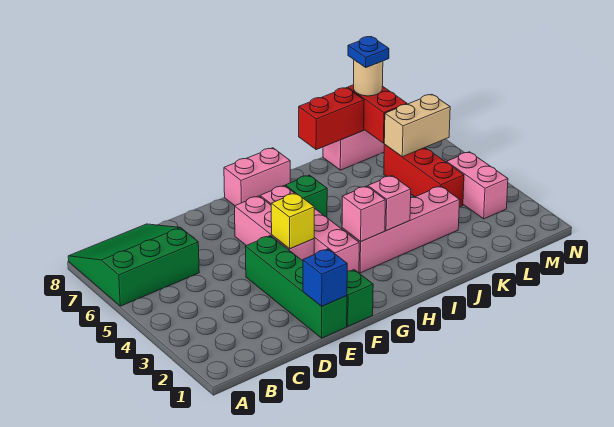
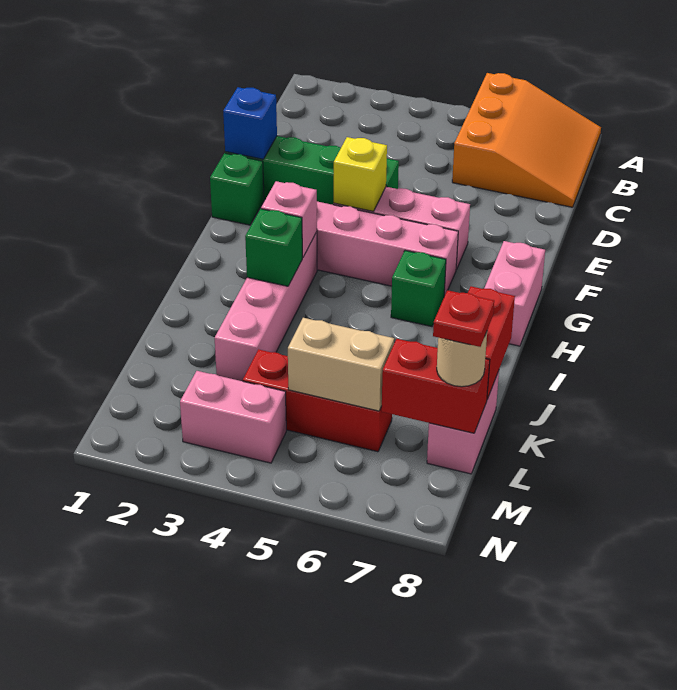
green slope A6:C8 level 1 top 6 -> orange slope A6:C8 level 1 top 6
pink brick I3 level 2 -> green brick I3 level 2
tan brick L6:M6 level 2 -> tan brick L5:L6 level 2
blue plate L8 level 4 -> red plate L8 level 4

